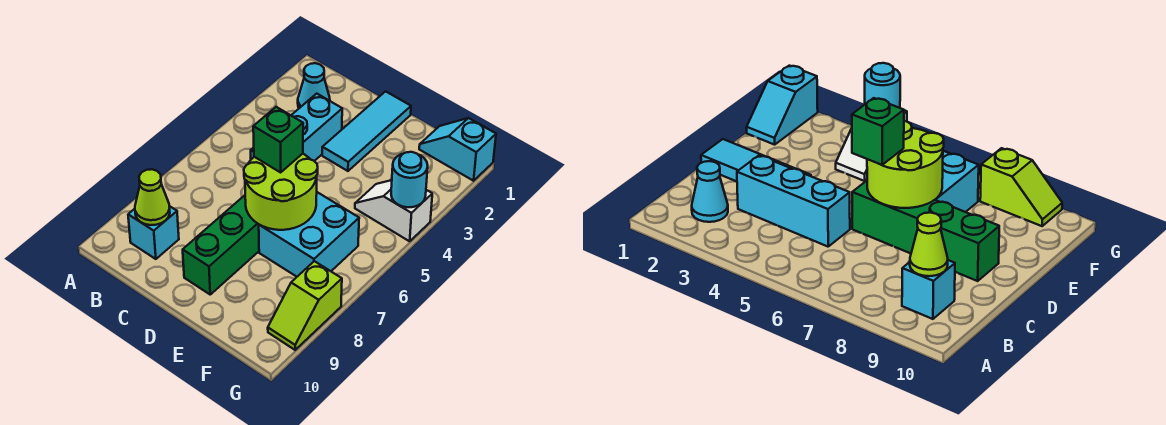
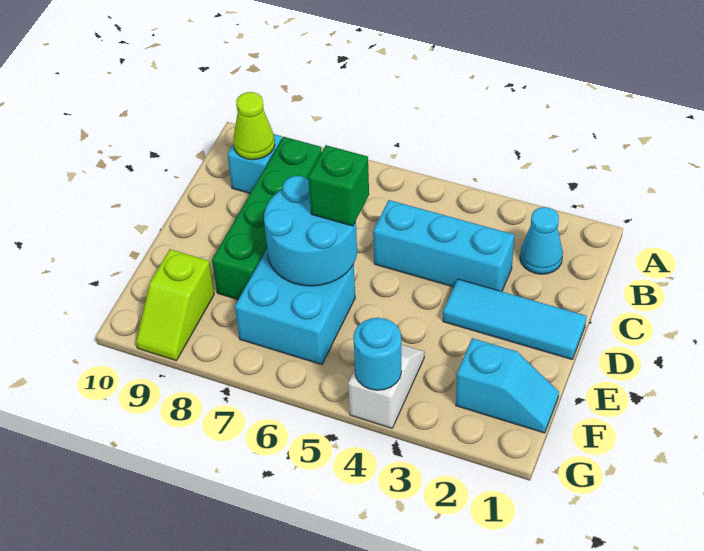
green brick D6:D9 level 1 -> green brick B8:E8 level 1
lime round brick D6:E7 level 2 -> cyan round brick D6:E7 level 2
cyan slope F1:G1 level 1 top G -> cyan slope F1:F2 level 1 top 2
lime slope G8:G9 level 1 top 8 -> lime slope F9:G9 level 1 top F

